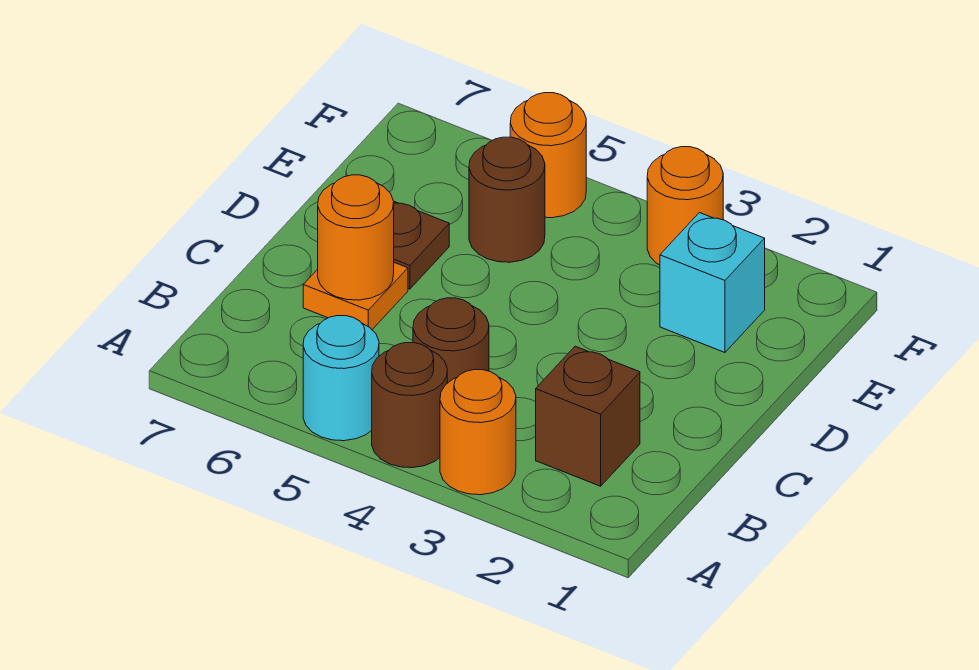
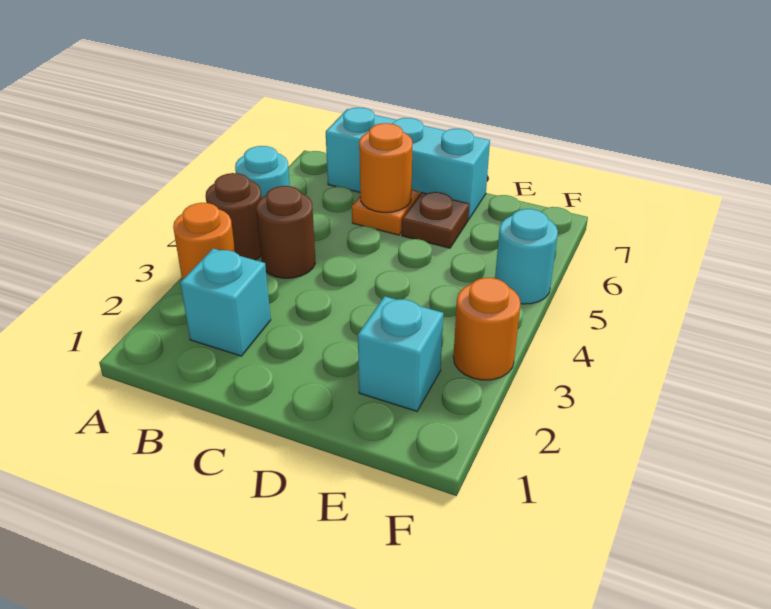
brown brick B2 level 1 -> cyan brick B2 level 1
none -> cyan brick B7:D7 level 1
brown round brick E5 level 1 -> none
orange round brick F5 level 1 -> cyan round brick F5 level 1

